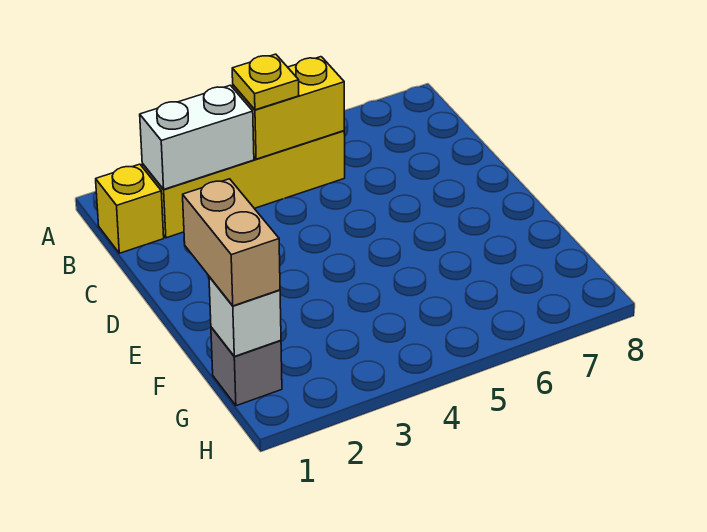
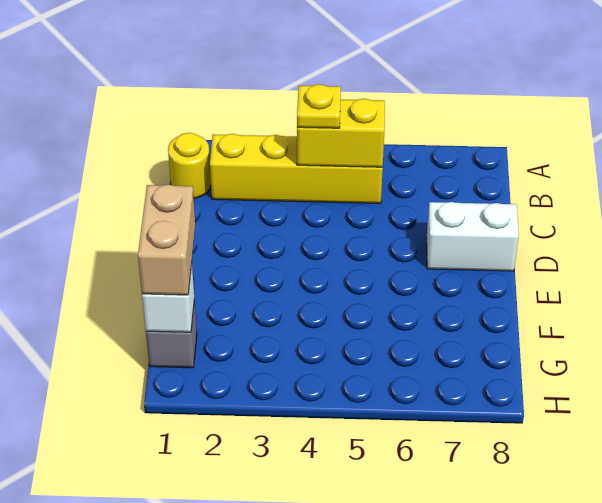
yellow brick B1 level 1 -> yellow round brick B1 level 1
white brick B2:B3 level 2 -> white brick D7:D8 level 1

